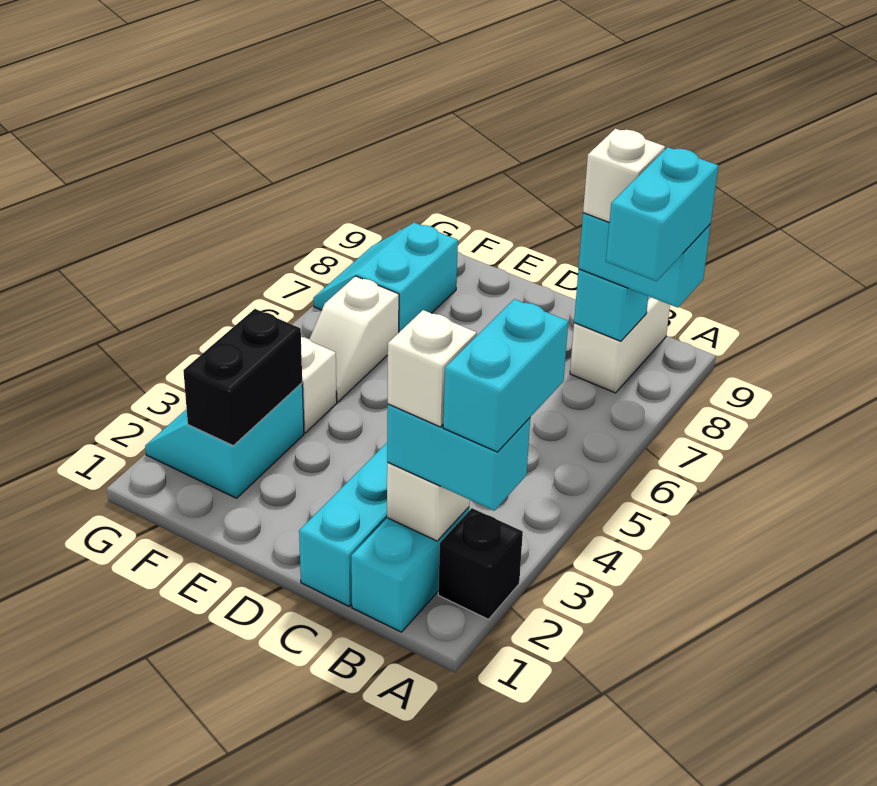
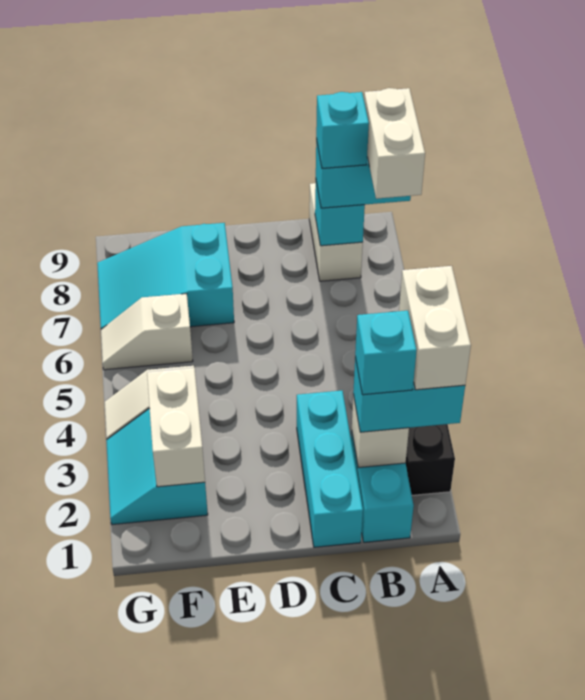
cyan brick A2:A3 level 4 -> white brick A2:A3 level 4
cyan brick A7:A8 level 4 -> white brick A7:A8 level 4
white brick B2 level 4 -> cyan brick B2 level 4
white brick B8 level 4 -> cyan brick B8 level 4
black brick F2:F3 level 2 -> white brick F2:F3 level 2
white slope F5:F6 level 1 top 6 -> white slope F6:G6 level 1 top F
cyan slope F7:G8 level 1 top F -> cyan slope E7:G8 level 1 top E

